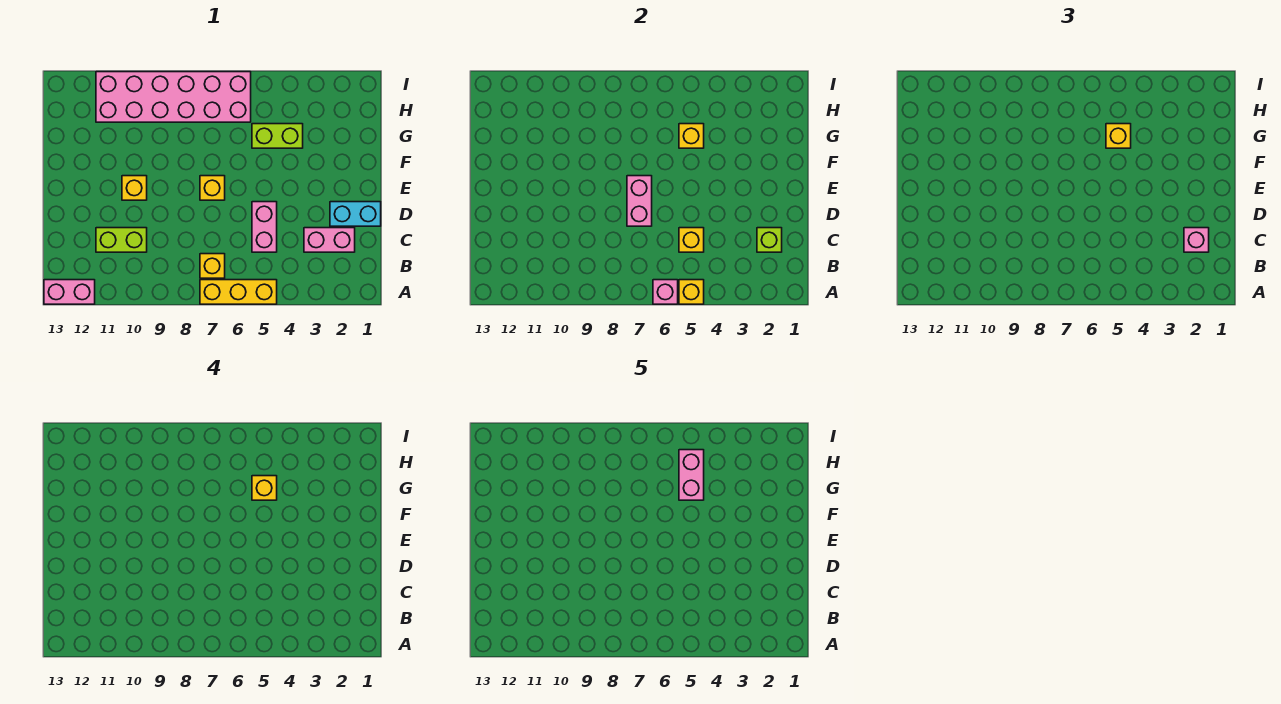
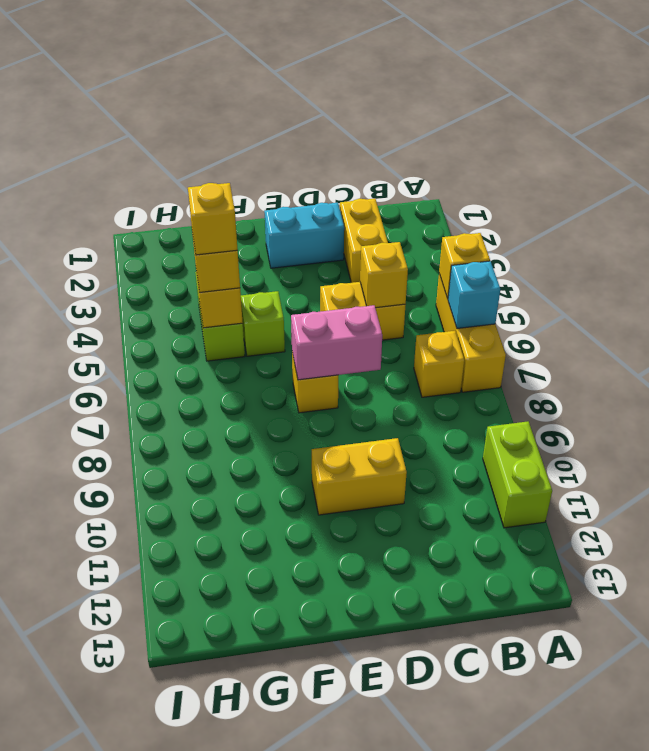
pink brick A6 level 2 -> cyan brick A6 level 2
pink brick A12:A13 level 1 -> none
pink brick C2:C3 level 1 -> yellow brick C2:C3 level 1
lime brick C2 level 2 -> lime brick F5 level 1
pink brick C2 level 3 -> none
pink brick C5:D5 level 1 -> yellow brick C5:D5 level 1
lime brick C10:C11 level 1 -> lime brick A10:A11 level 1
cyan brick D1:D2 level 1 -> cyan brick D2:E2 level 1
yellow brick E10 level 1 -> yellow brick D10:E10 level 1
pink brick G5:H5 level 5 -> none
pink brick H6:I11 level 1 -> none

